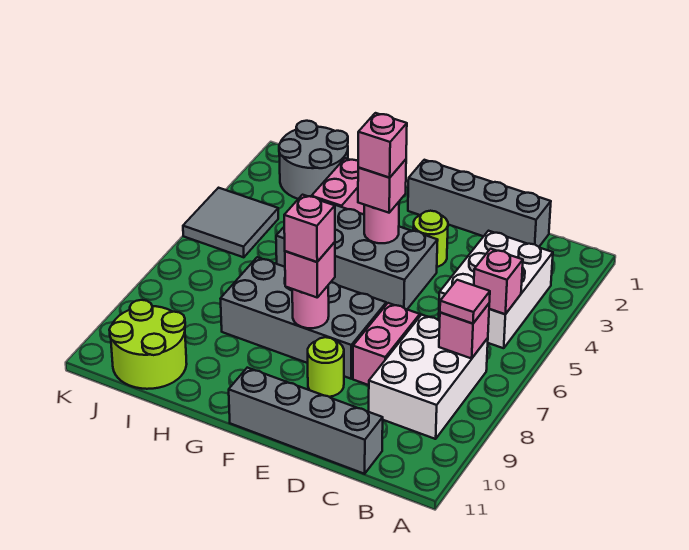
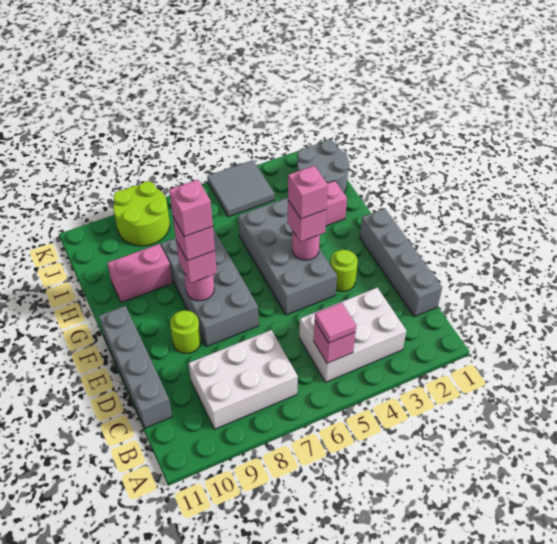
pink brick B7 level 2 -> pink brick F8 level 5
pink tile B7 level 3 -> pink tile B5 level 3
pink brick D7:D8 level 1 -> pink brick H9:H10 level 1
lime round brick I10:J11 level 1 -> lime round brick J8:K9 level 1

